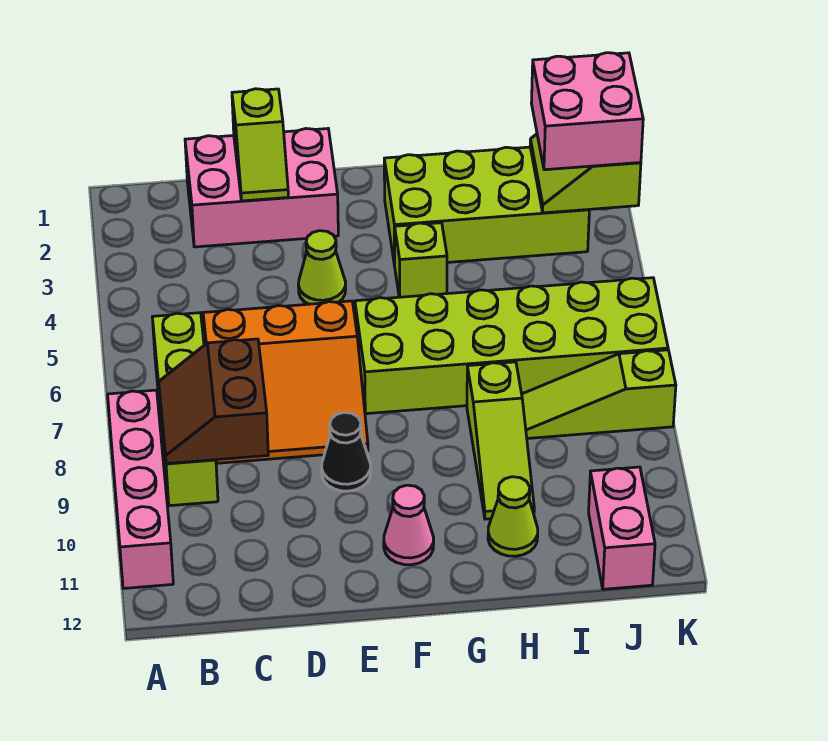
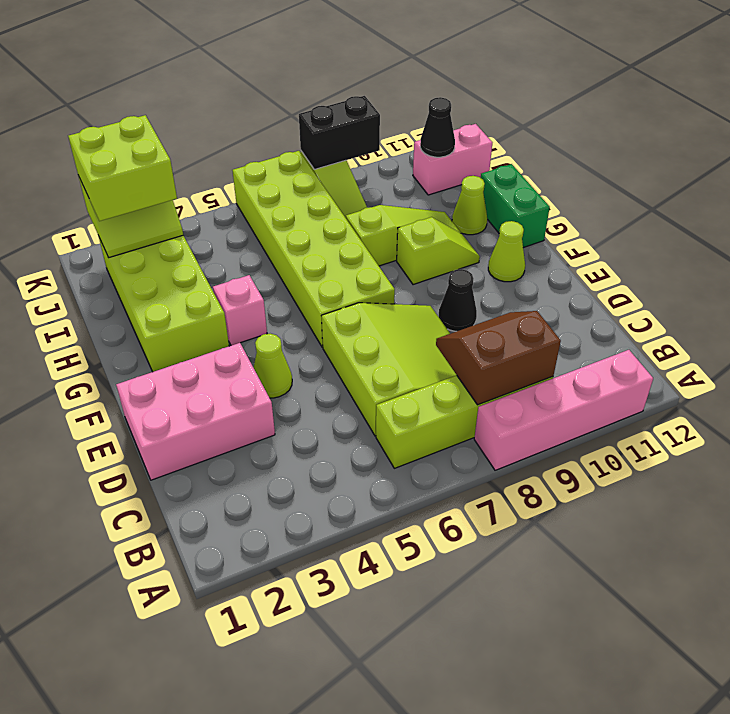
brown slope B8:C9 level 2 top C -> brown slope B8:C9 level 2 top B
pink brick C1:E2 level 1 -> pink brick D1:E3 level 1
orange slope C6:E8 level 1 top 6 -> lime slope C6:E8 level 1 top 6
lime slope D1:D2 level 2 top 1 -> lime slope G9:G10 level 1 top 9
pink cone F11 level 1 -> lime cone F11 level 1
lime brick G4 level 1 -> pink brick G4 level 1
none -> green brick G12:H12 level 1
pink brick J2:K3 level 3 -> lime brick J2:K3 level 3
none -> black cone J11 level 2
none -> black brick K8:K9 level 2

